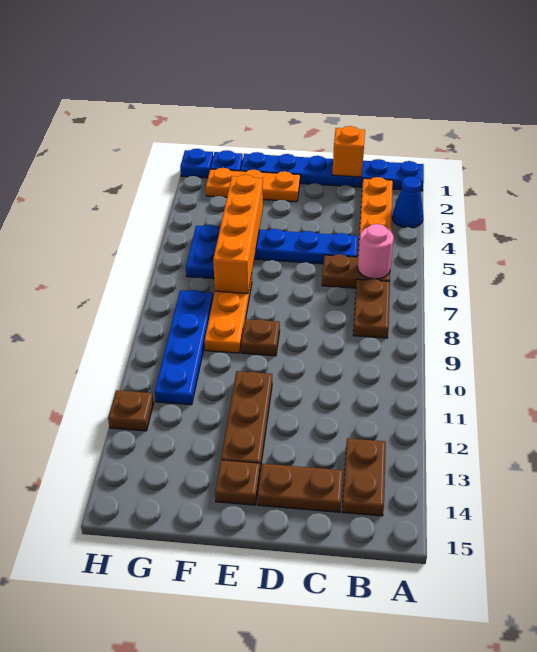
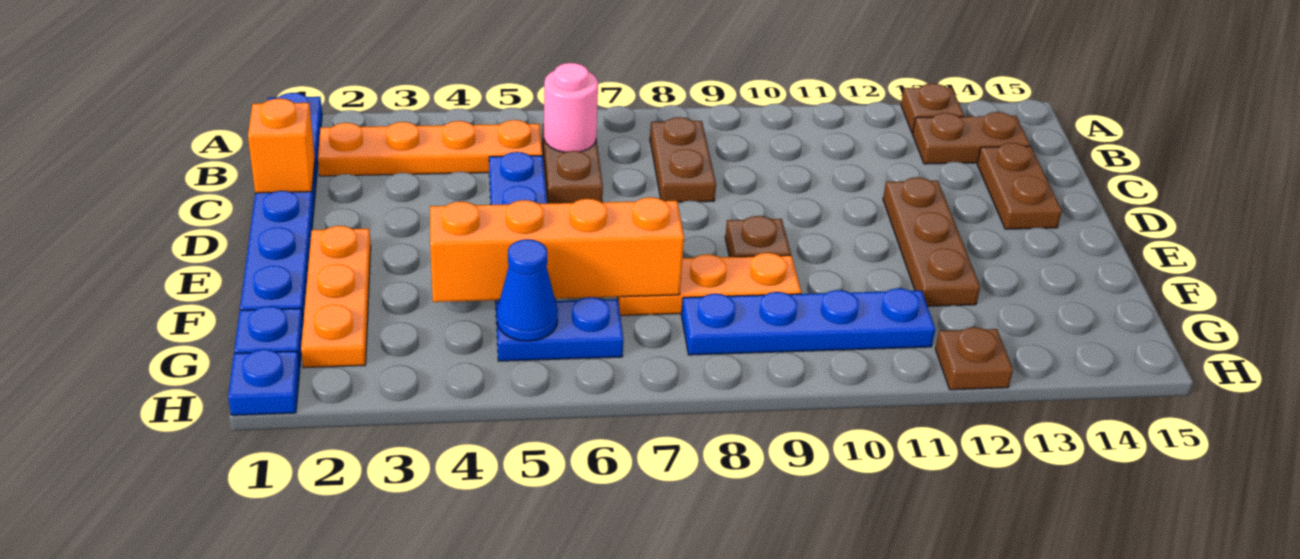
blue cone A3 level 1 -> blue cone G5 level 2
brown plate B7:B8 level 1 -> brown plate B8:C8 level 1
brown plate E11:E13 level 1 -> brown plate D12:F12 level 1
brown plate E14 level 1 -> brown plate A13 level 1

